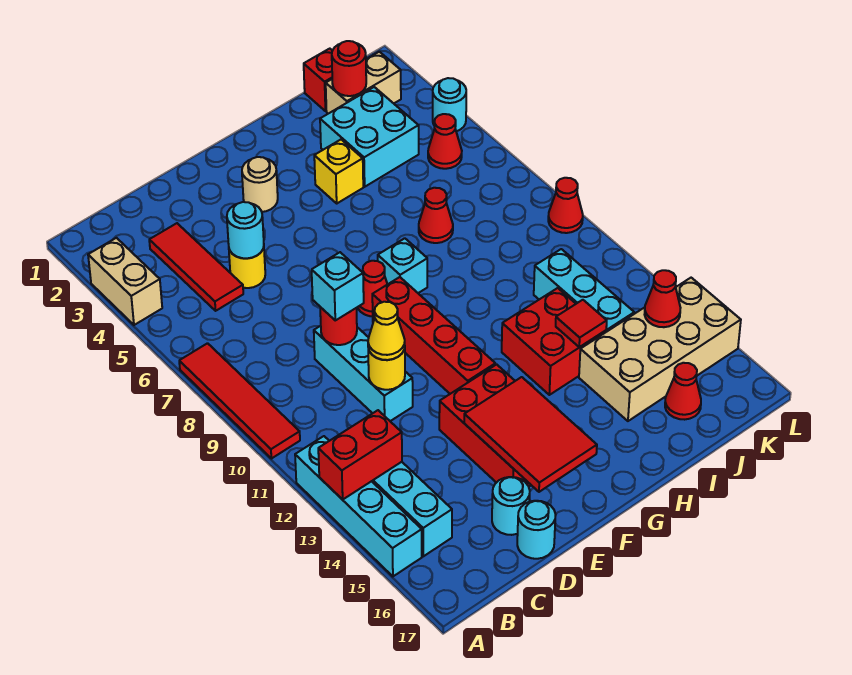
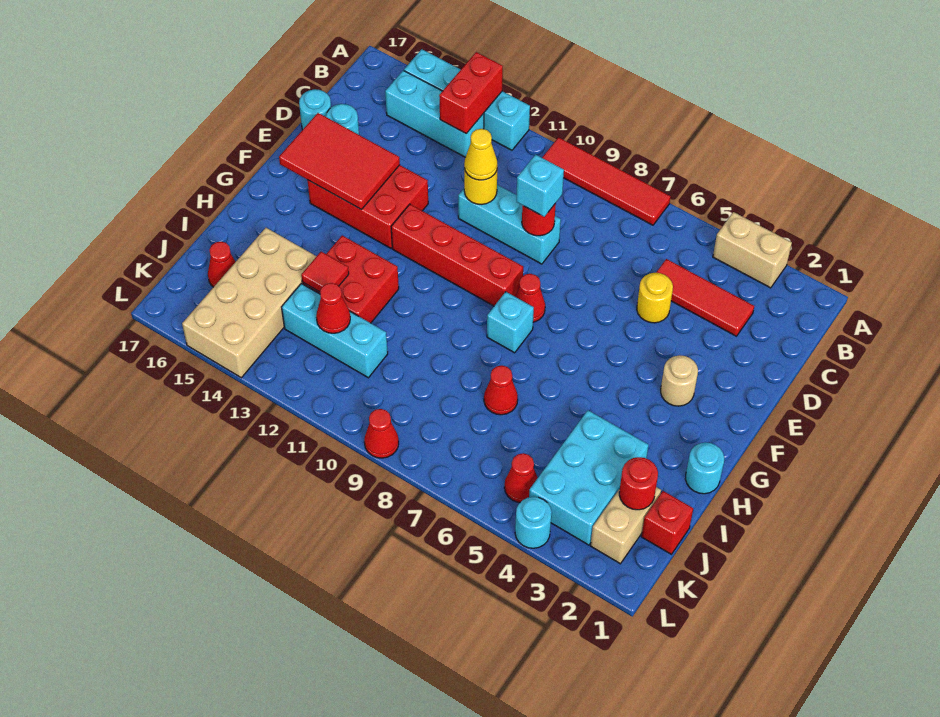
cyan round brick D5 level 2 -> cyan round brick H1 level 1
yellow brick H4 level 1 -> none
cyan brick I3:J4 level 1 -> cyan brick I3:K4 level 1
red cone K14 level 2 -> red cone J12 level 2

